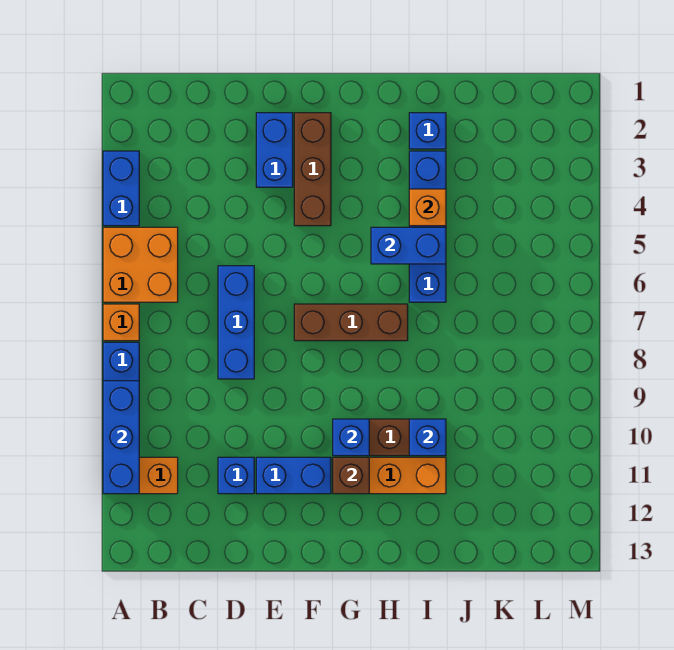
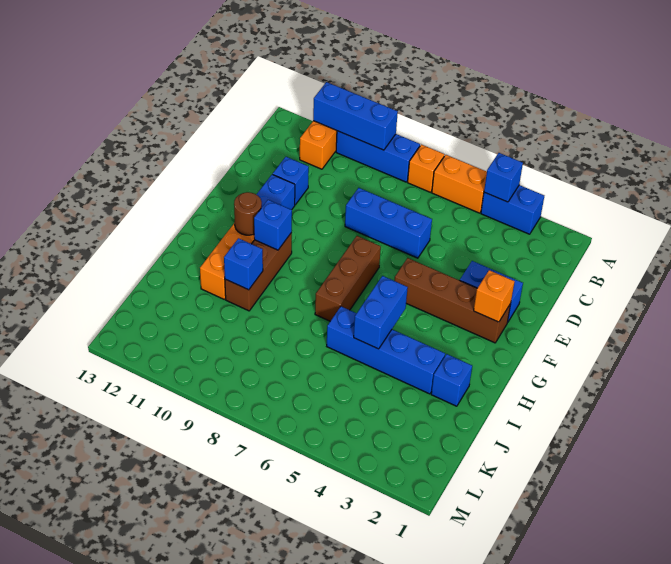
none -> blue brick A4 level 2
orange brick A5:B6 level 1 -> orange brick A5:A6 level 1
brown brick F2:F4 level 1 -> brown brick F2:F5 level 1
brown brick G11 level 2 -> brown round brick G11 level 2
orange brick I4 level 2 -> orange brick F2 level 2

